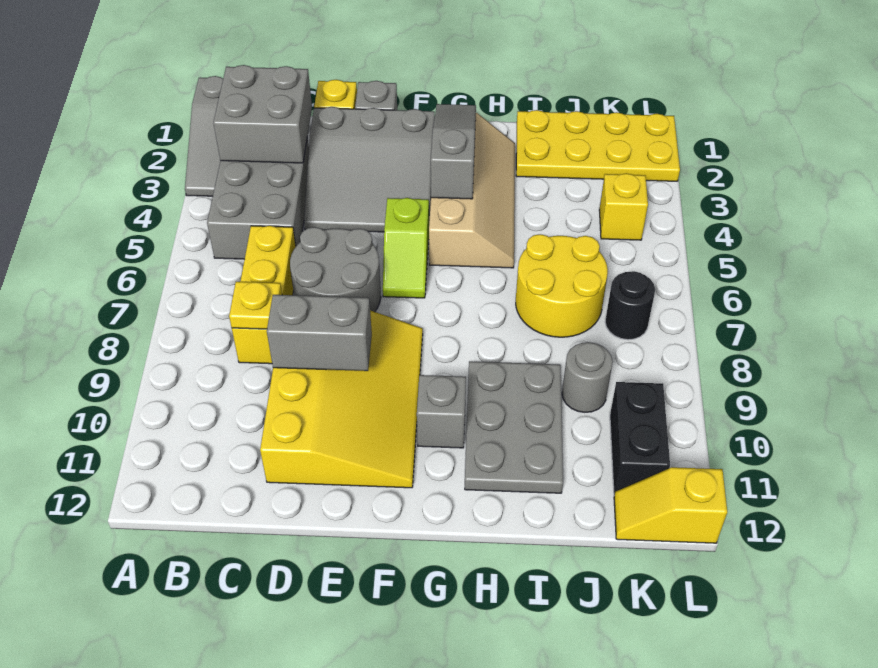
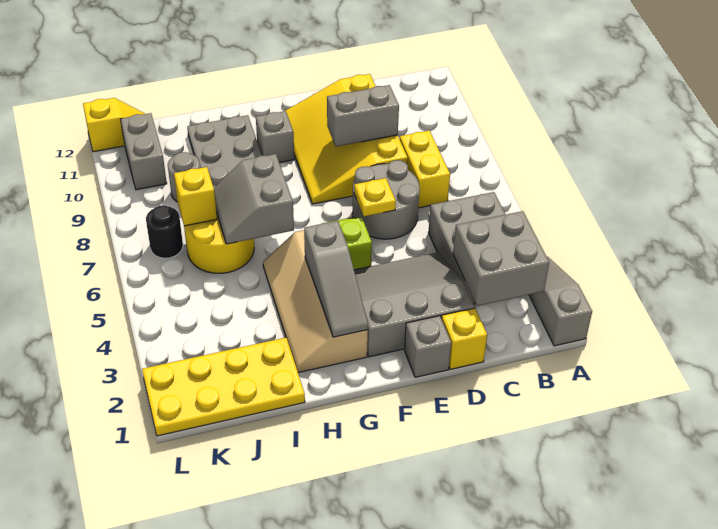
yellow brick C6:C8 level 1 -> yellow brick C7:C8 level 1
yellow plate C8 level 2 -> yellow plate E6 level 2
none -> grey slope H6:I7 level 2 top H
yellow brick K4 level 1 -> yellow brick J7 level 2
black brick K10:K11 level 1 -> grey brick K10:K11 level 1

